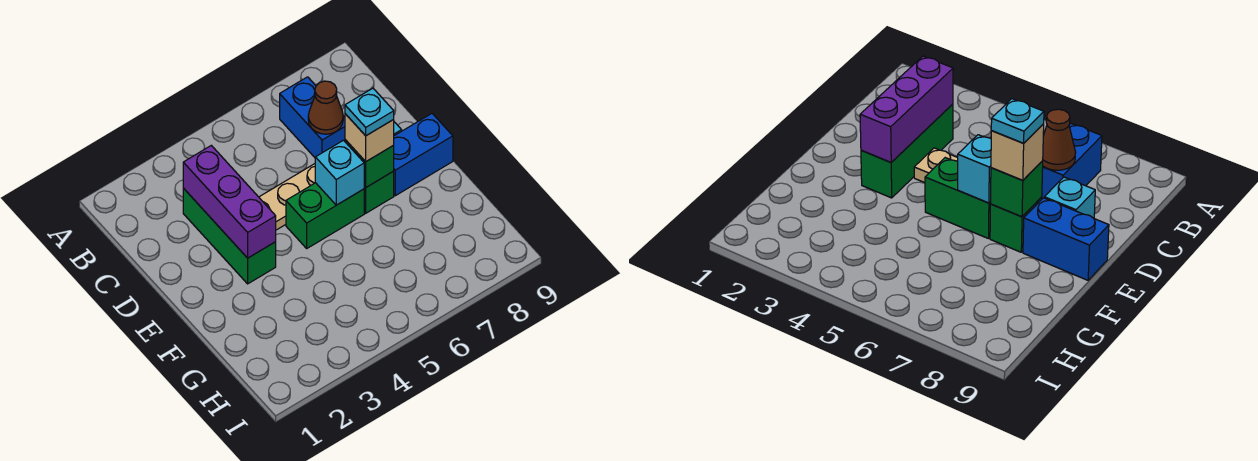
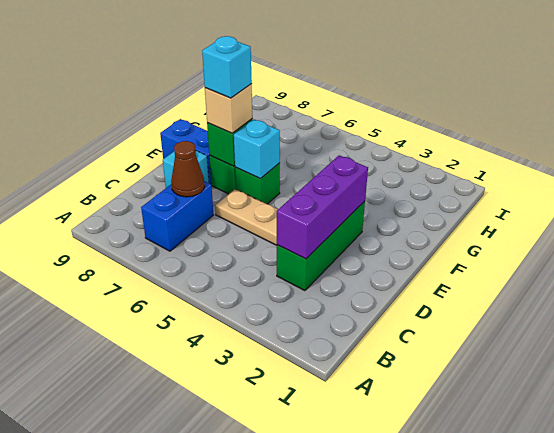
green brick E5:E6 level 1 -> green brick E6 level 1
cyan plate E7 level 4 -> cyan brick E7 level 4

